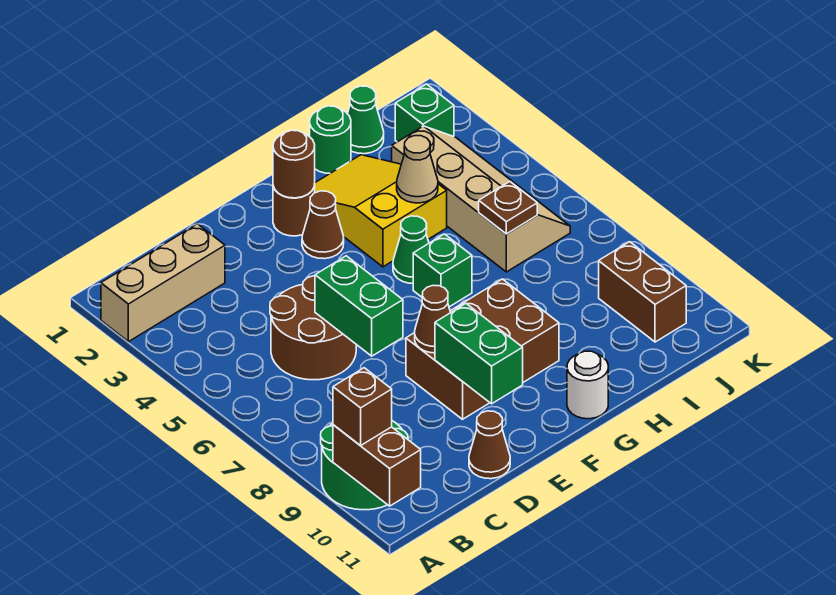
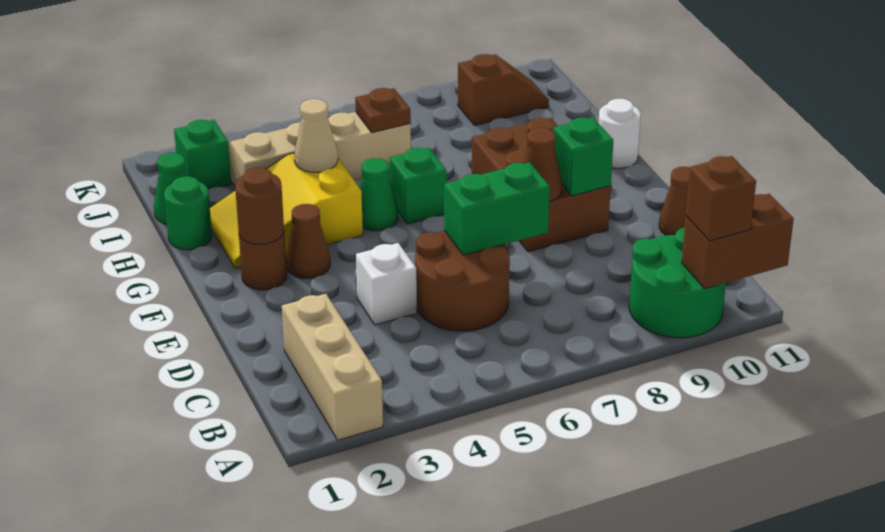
none -> white brick D4 level 1
green brick E9:E10 level 2 -> green brick E9 level 2
brown brick J9:J10 level 1 -> brown slope J9:J10 level 1 top 9

